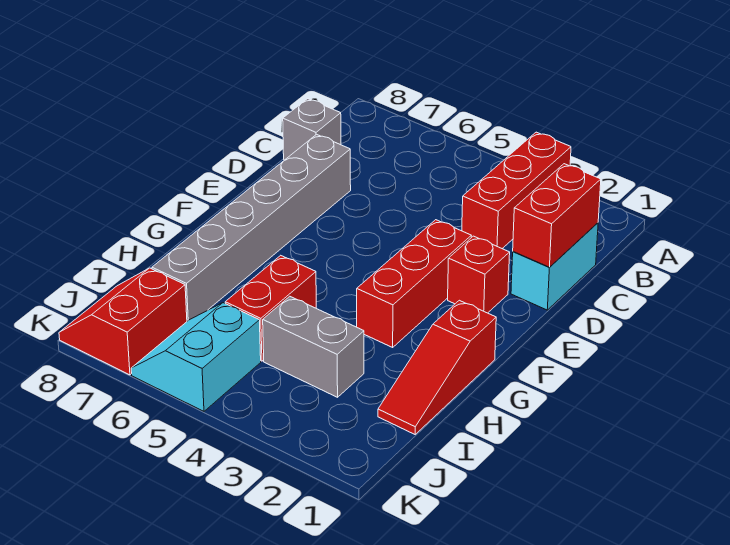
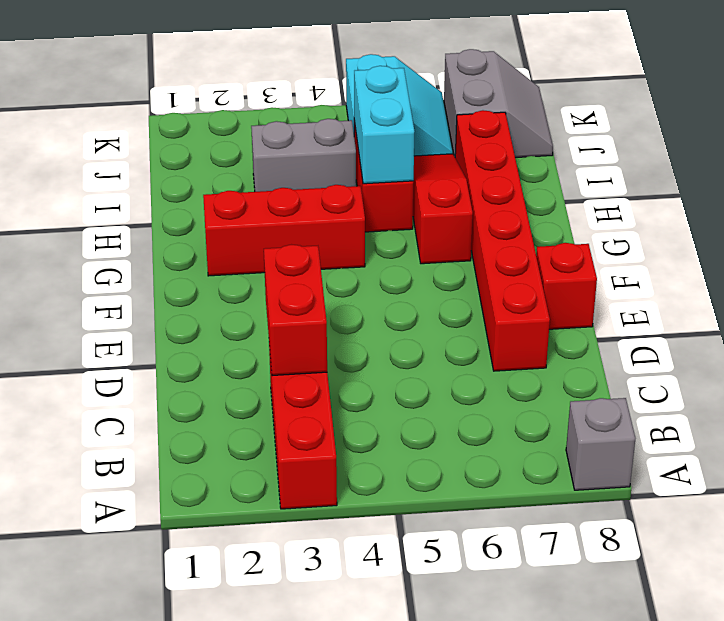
cyan brick C1:D1 level 1 -> cyan brick H5:I5 level 2
red brick C1:D1 level 2 -> red brick C3:D3 level 2
grey brick C8 level 1 -> grey brick A8 level 1
grey brick D7:I7 level 1 -> red brick D7:I7 level 1
red brick E2 level 1 -> red brick E8 level 1
red brick E3:G3 level 1 -> red brick G2:G4 level 1
red slope G1:I1 level 1 top G -> red slope G6:I6 level 1 top G
red slope J7:K8 level 1 top 7 -> grey slope J7:K8 level 1 top 7

